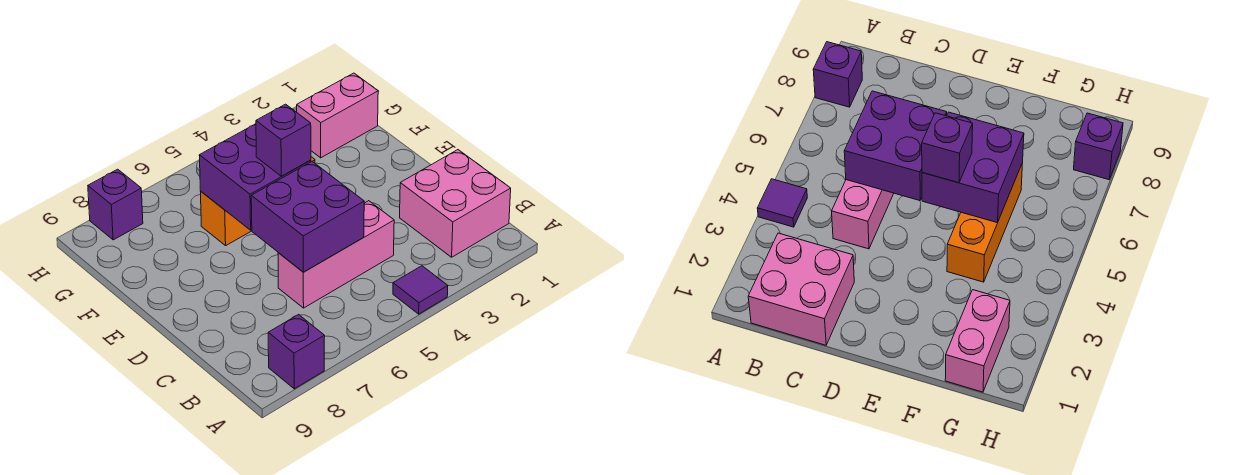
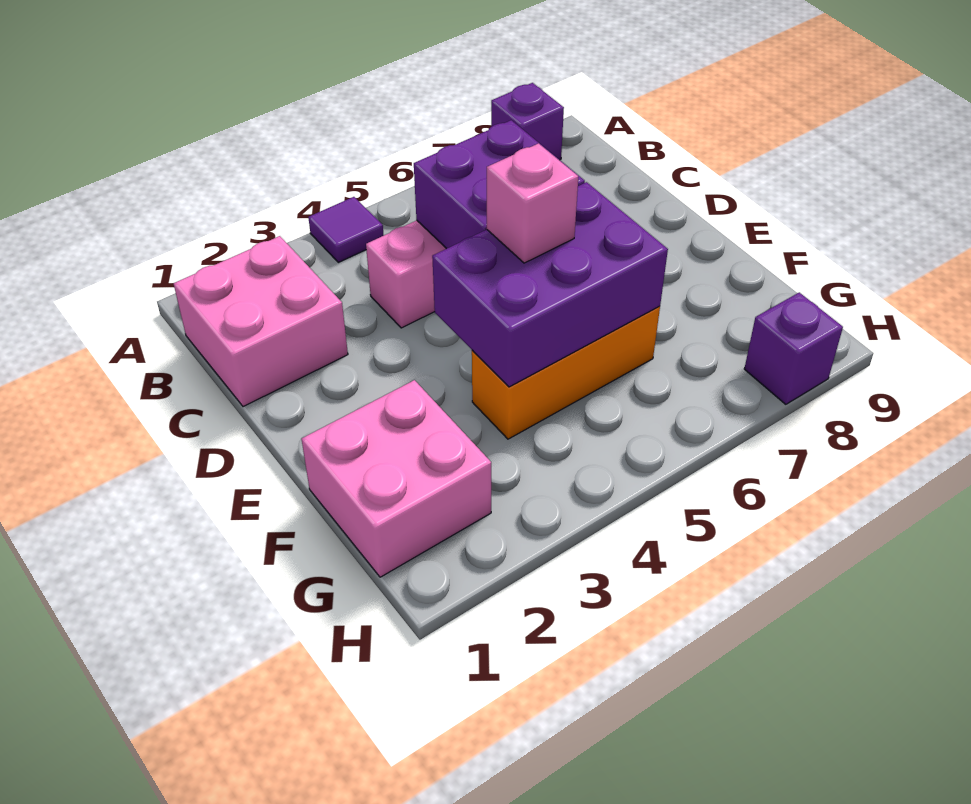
purple brick E5:F6 level 2 -> purple brick E4:F6 level 2
purple brick E5 level 3 -> pink brick E5 level 3
pink brick G1:G2 level 1 -> pink brick F1:G2 level 1

